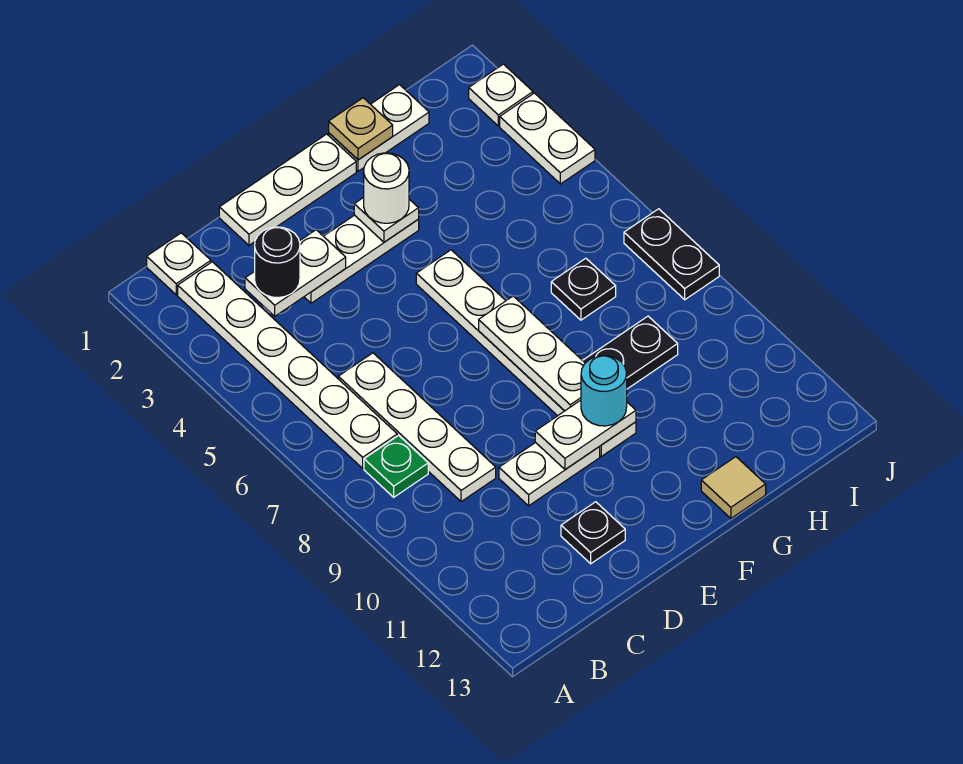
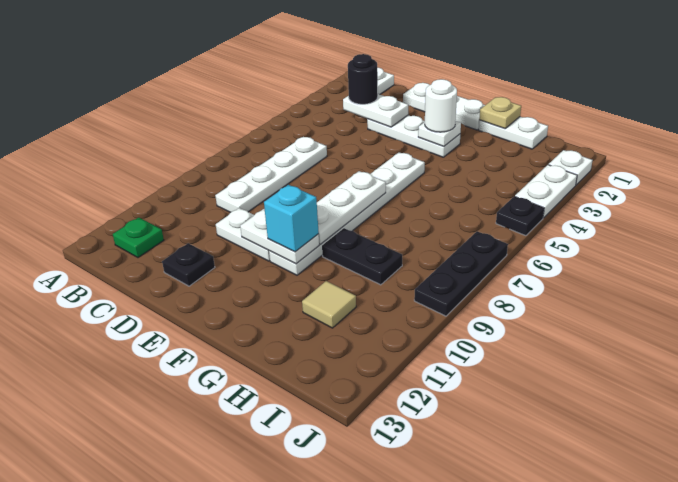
white plate B2:B7 level 1 -> none
green plate B8 level 1 -> green plate B12 level 1
cyan round brick F10 level 3 -> cyan brick F10 level 3
tan tile G13 level 1 -> tan tile H11 level 1
black plate H7 level 1 -> black plate J5 level 1
black plate J7:J8 level 1 -> black plate J7:J9 level 1

